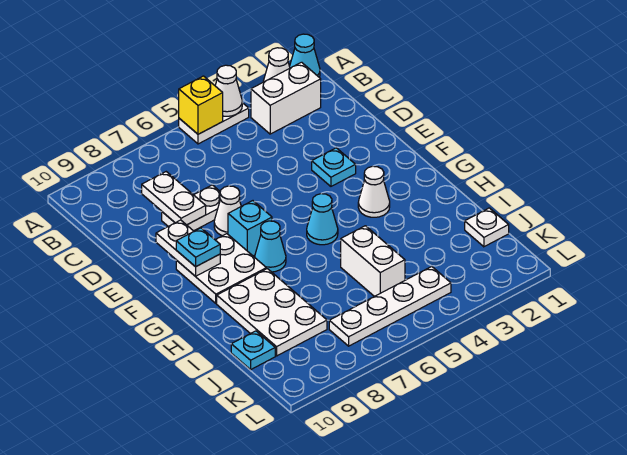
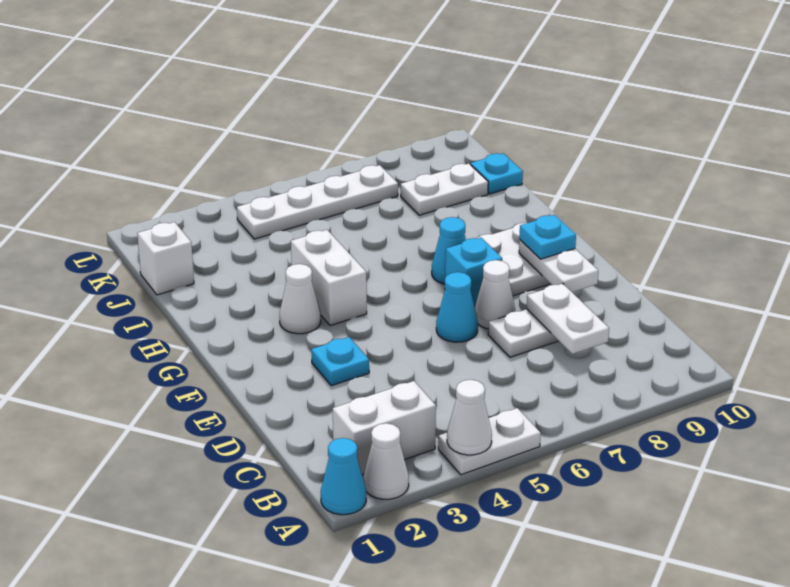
yellow brick A5 level 2 -> none
cyan cone G5 level 1 -> cyan cone E6 level 1
white plate H8:J9 level 1 -> white plate J8:J9 level 1
white brick I5:J5 level 1 -> white brick G4:H4 level 1
white plate J1 level 1 -> white brick J1 level 1

